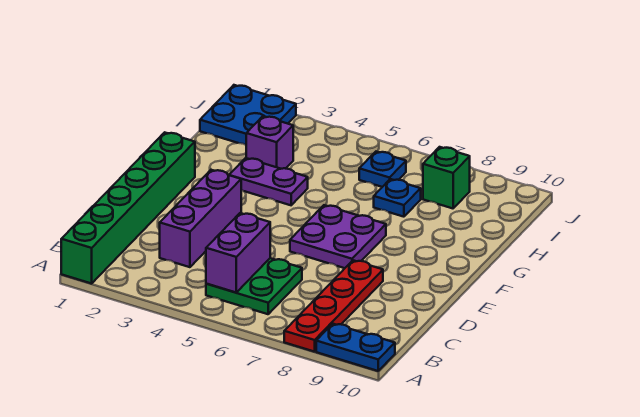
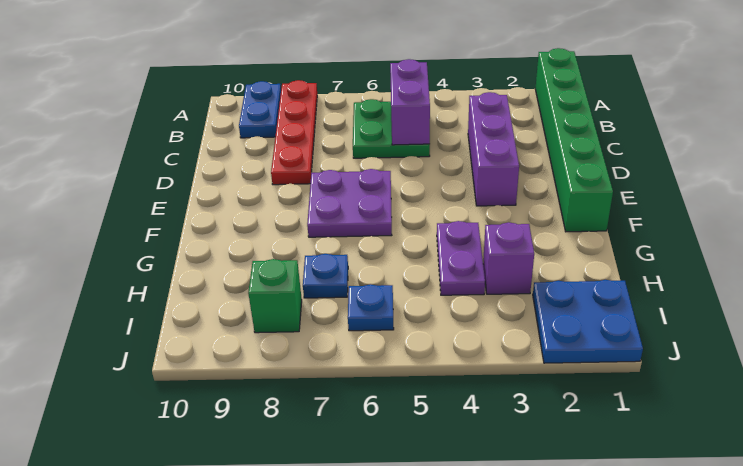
blue plate A9:A10 level 1 -> blue plate A9:B9 level 1
purple plate G3:G4 level 1 -> purple plate G4:H4 level 1

